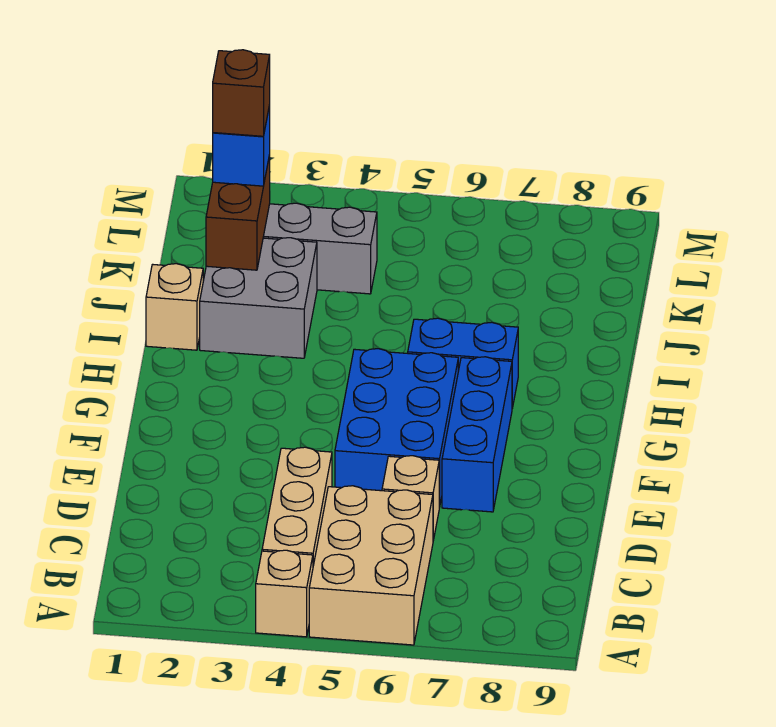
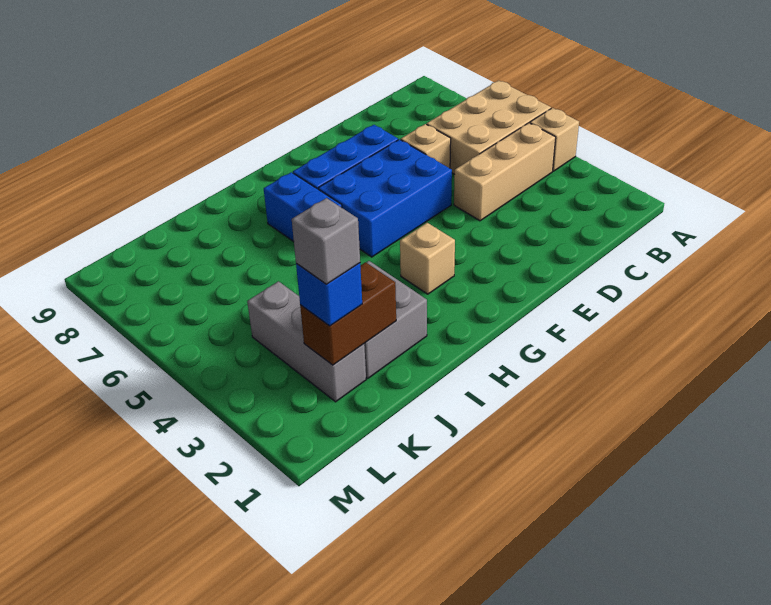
tan brick I1 level 1 -> tan brick G3 level 1
brown brick K2 level 4 -> grey brick K2 level 4

